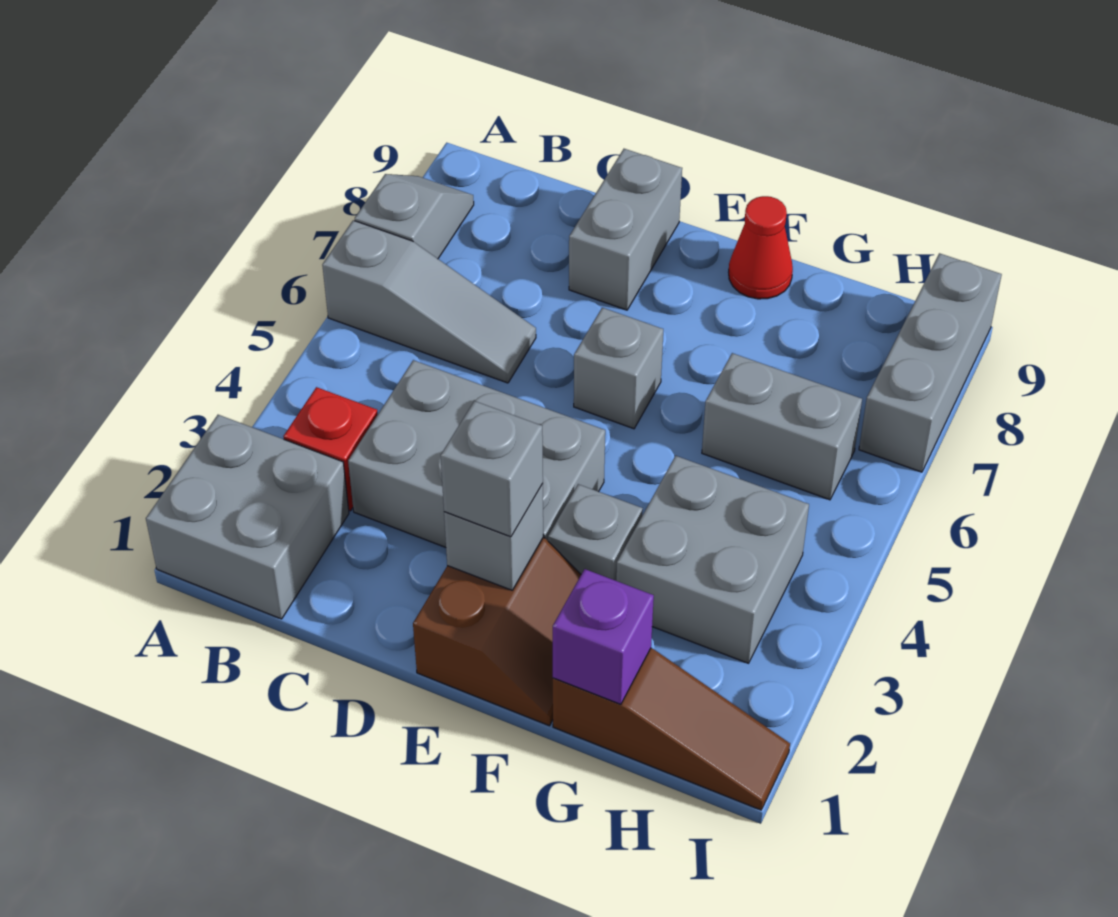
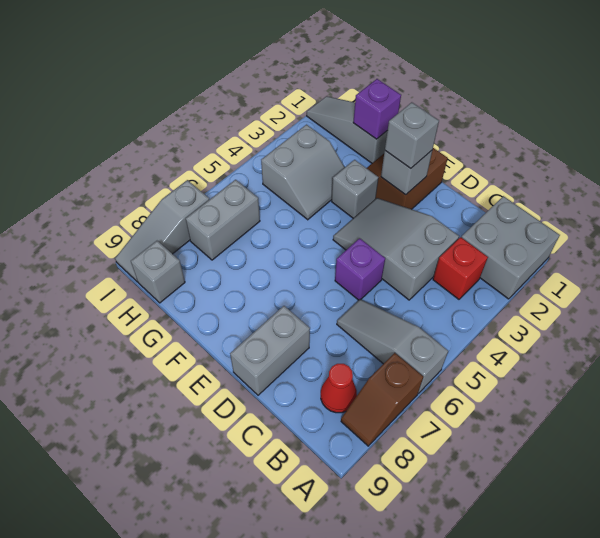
grey slope A7:A8 level 1 top 7 -> brown slope A7:A8 level 1 top 7
grey brick C3:E4 level 1 -> grey slope C3:E4 level 1 top C
none -> purple brick D5 level 1
grey brick E6 level 1 -> grey brick H9 level 1
red cone F9 level 1 -> red cone B8 level 1
brown slope G1:I1 level 1 top G -> grey slope G1:I1 level 1 top G
grey brick G3:H4 level 1 -> grey slope G3:H4 level 1 top H
grey brick G6:H6 level 1 -> grey brick H6:H7 level 1
grey brick I7:I9 level 1 -> grey slope I7:I9 level 1 top 7

